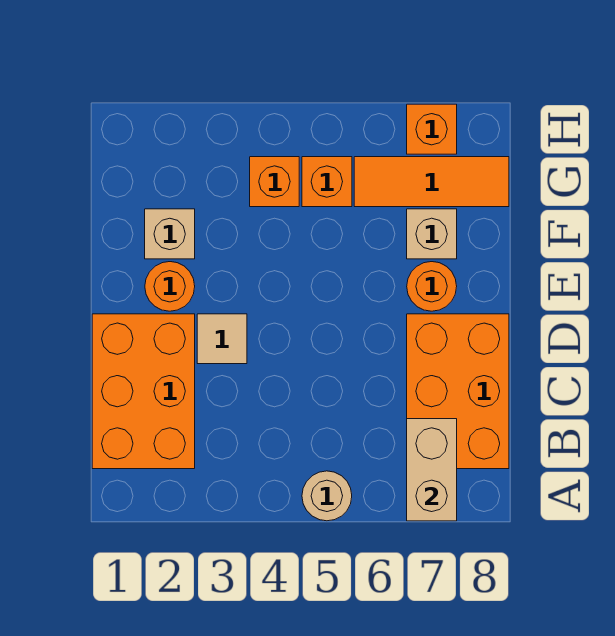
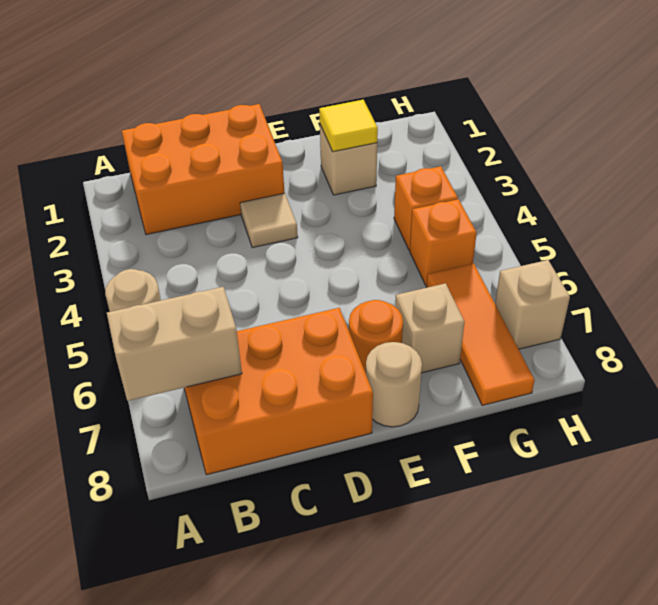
orange round brick E2 level 1 -> none
none -> tan round brick E8 level 1
none -> yellow tile F2 level 2
orange brick H7 level 1 -> tan brick H7 level 1

